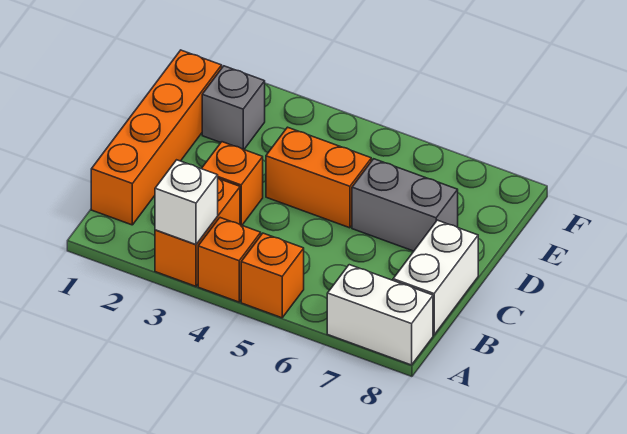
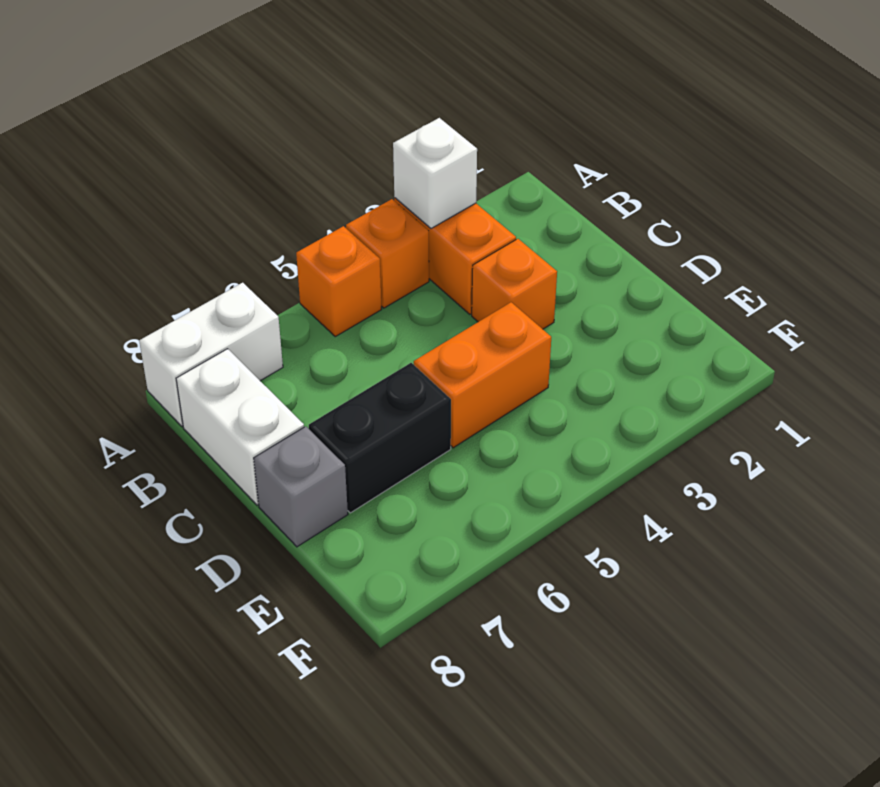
orange brick B1:E1 level 1 -> none
grey brick D6:D7 level 1 -> black brick D6:D7 level 1
grey brick E2 level 1 -> grey brick D8 level 1

